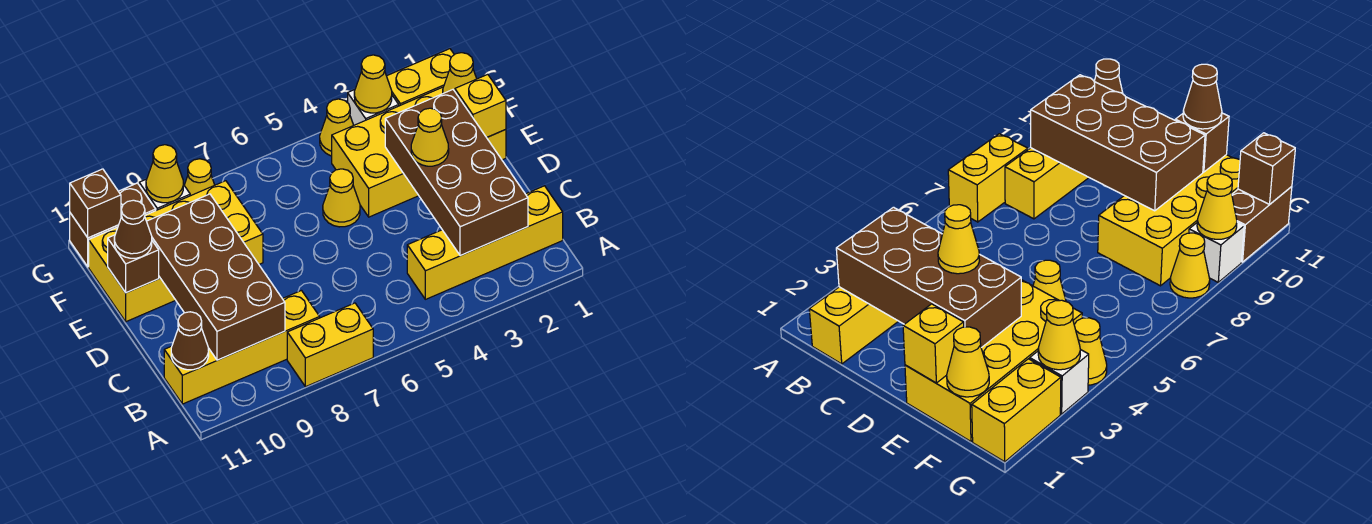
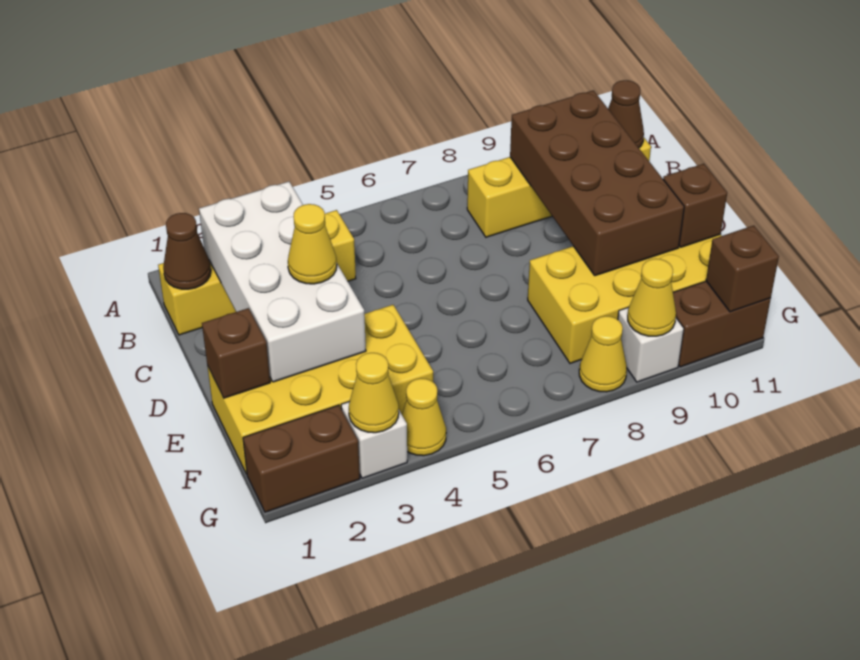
yellow brick A7:A8 level 1 -> none
brown brick B2:E3 level 2 -> white brick B2:E3 level 2
yellow brick E1 level 2 -> brown brick E1 level 2
yellow cone E5 level 1 -> none
brown cone E11 level 3 -> brown cone B1 level 2
yellow cone F1 level 2 -> none
yellow brick G1:G2 level 1 -> brown brick G1:G2 level 1

